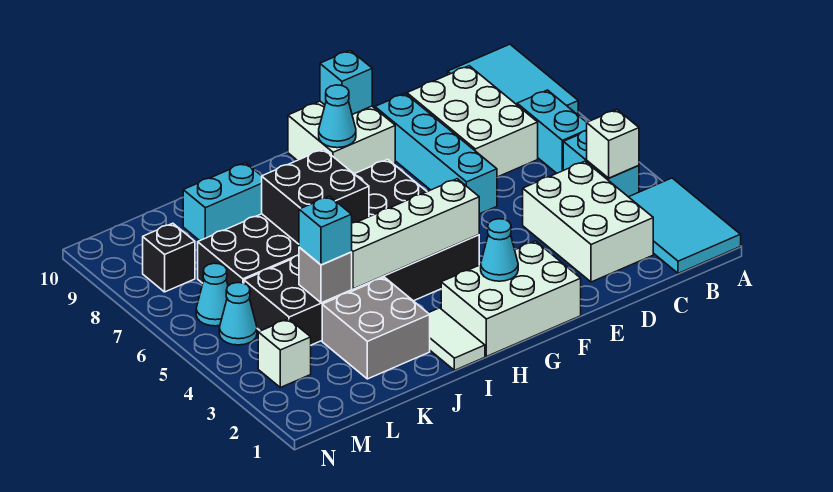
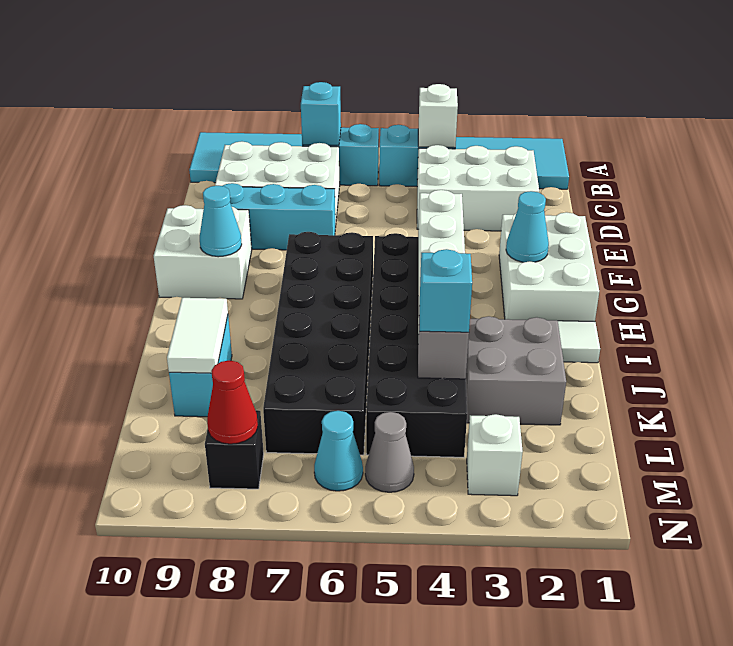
cyan brick E6:E9 level 1 -> cyan brick E7:E9 level 1
cyan brick F10 level 2 -> cyan brick B7 level 2
black brick I6:J7 level 2 -> none
none -> white tile J9:K9 level 2
cyan cone M5 level 1 -> grey cone M5 level 1
none -> red cone M8 level 2

